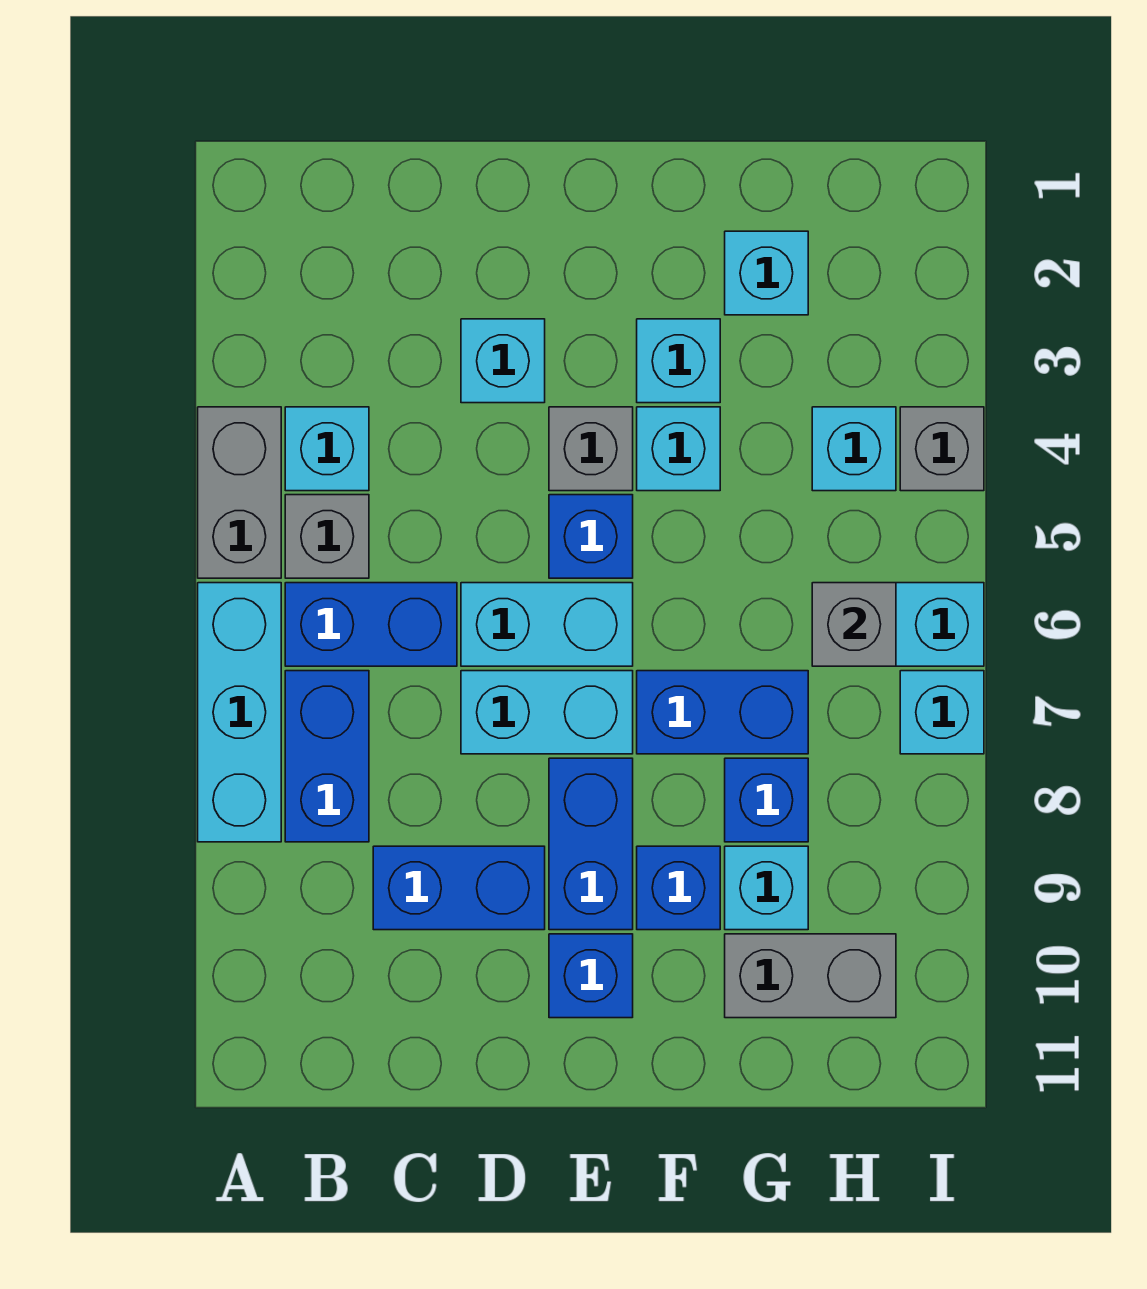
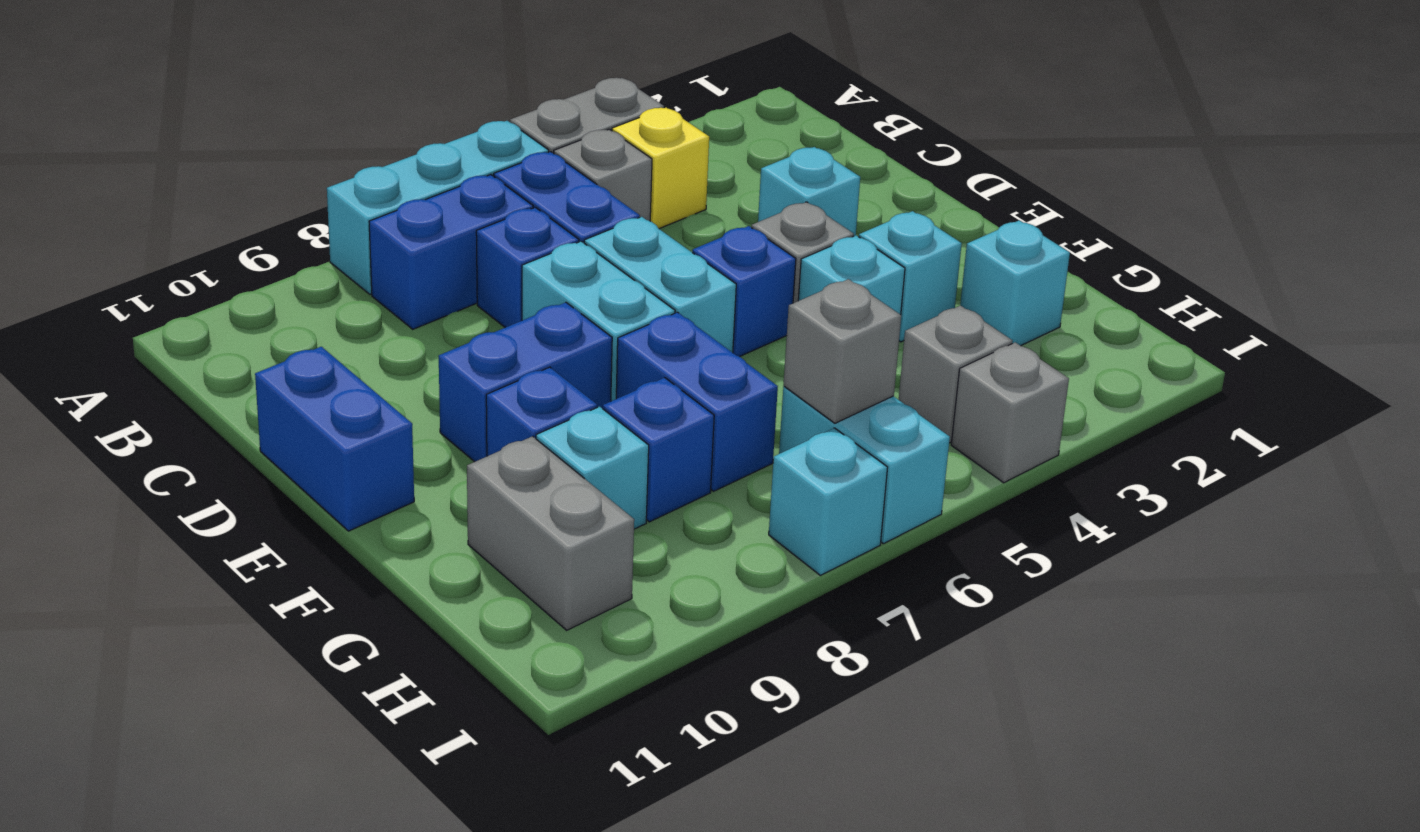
cyan brick B4 level 1 -> yellow brick B4 level 1
blue brick C9:D9 level 1 -> blue brick D11:E11 level 1
blue brick E10 level 1 -> blue brick C7 level 1
cyan brick H4 level 1 -> grey brick H4 level 1

